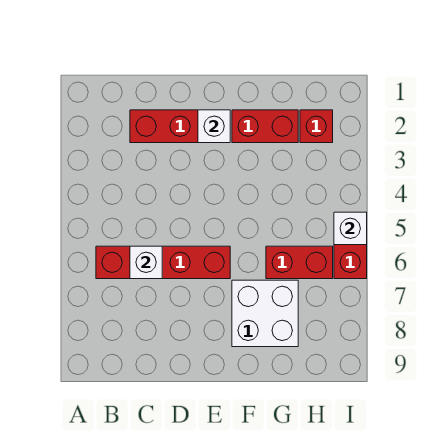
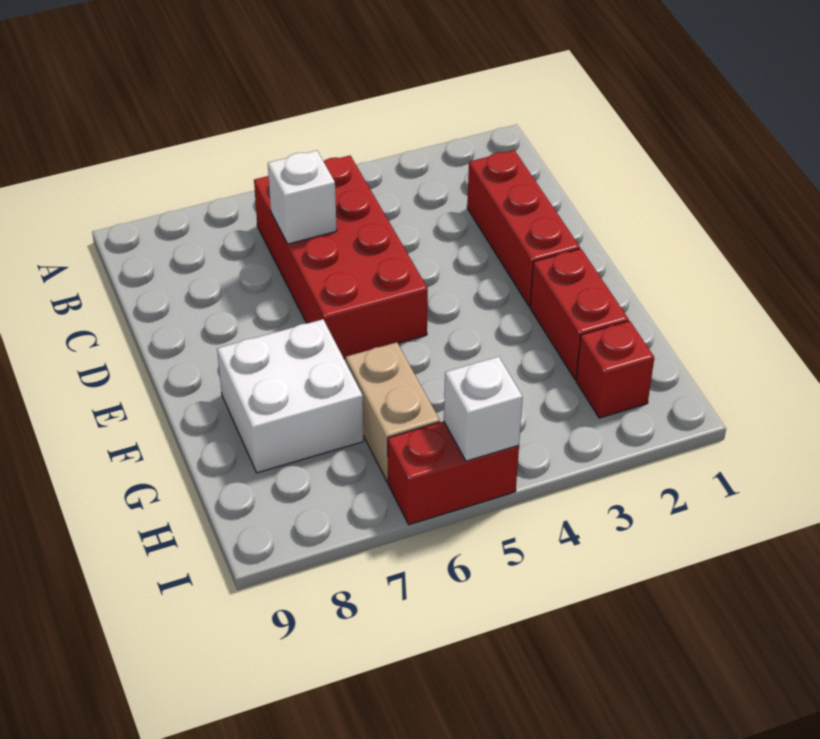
red brick B6:E6 level 1 -> red brick B5:E6 level 1
white brick E2 level 2 -> none
red brick G6:H6 level 1 -> tan brick G6:H6 level 1

